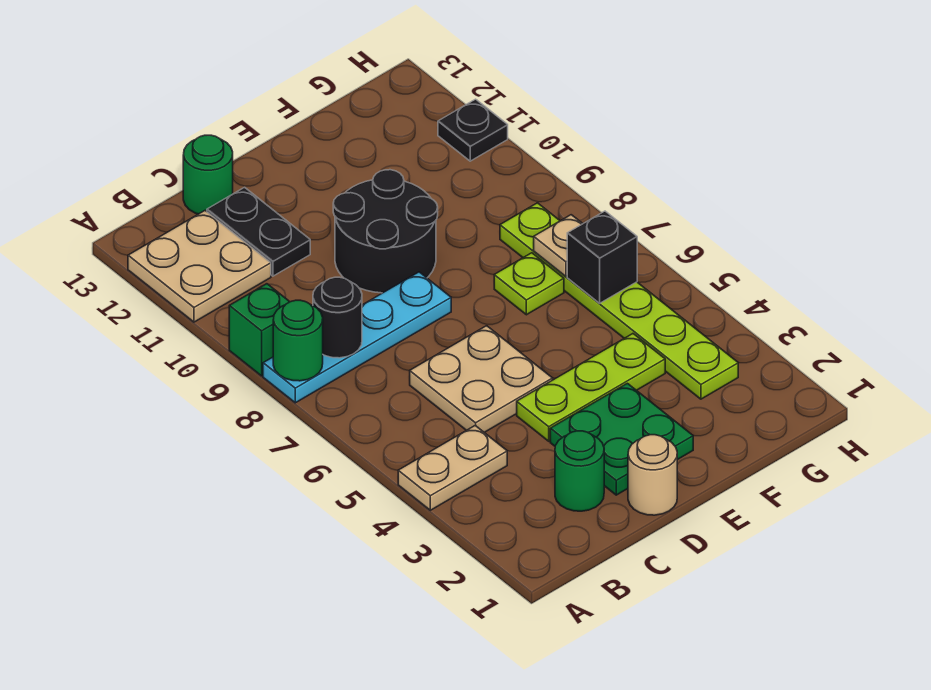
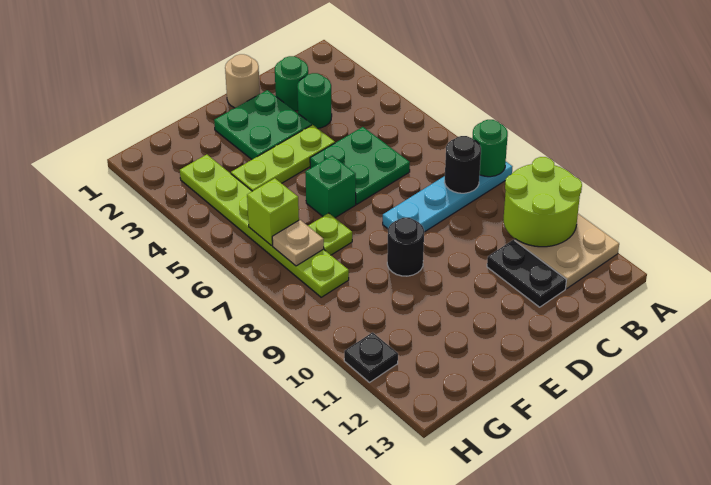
tan plate A4:B4 level 1 -> none
green brick A9 level 1 -> green brick E6 level 1
none -> lime round brick A10:B11 level 2
tan plate C5:D6 level 1 -> green plate C5:D6 level 1
green round brick C13 level 1 -> green round brick C3 level 1
black round brick D9:E10 level 1 -> black round brick E9 level 1
black brick G6 level 2 -> lime brick G6 level 2

